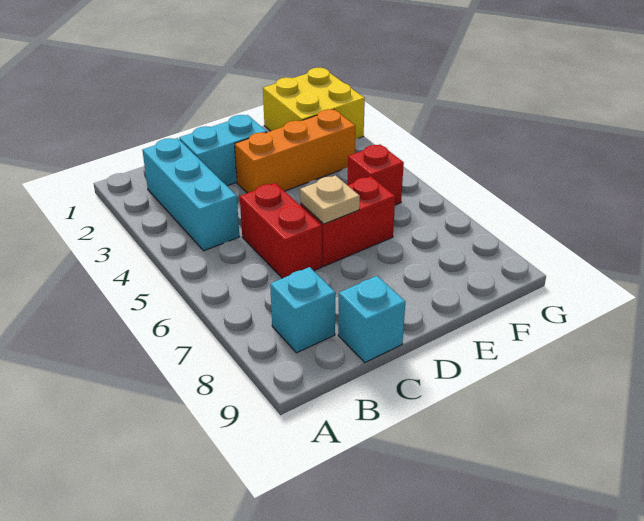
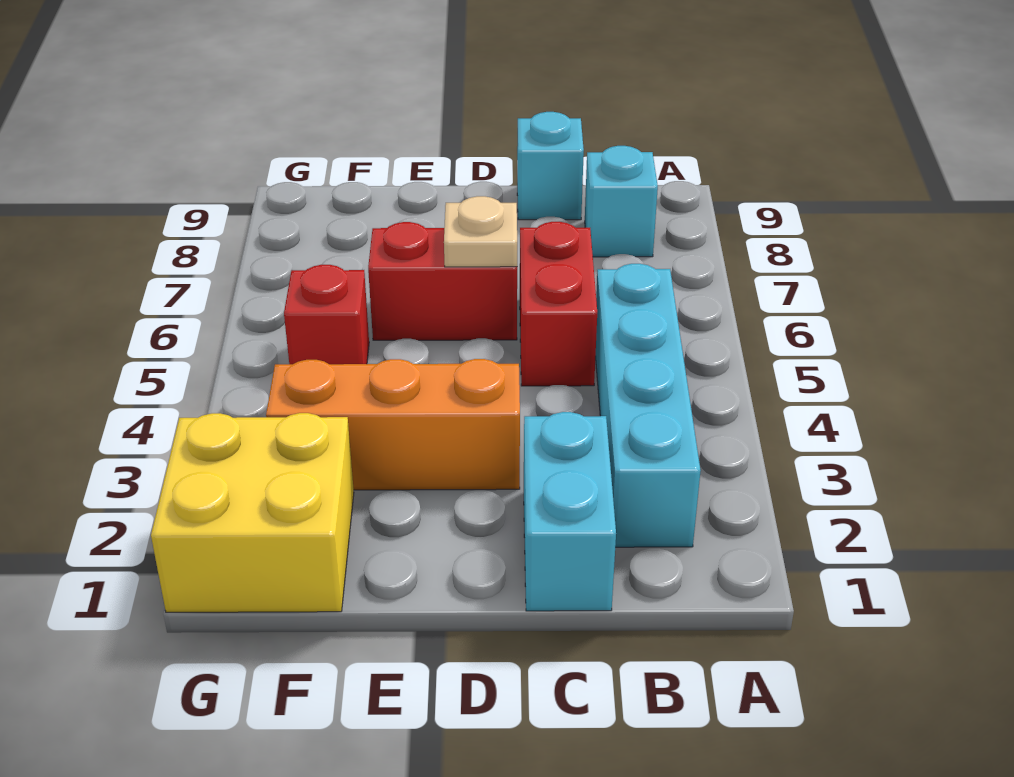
cyan brick B2:B4 level 1 -> cyan brick B2:B5 level 1
cyan brick C2:D2 level 1 -> cyan brick C1:C2 level 1

